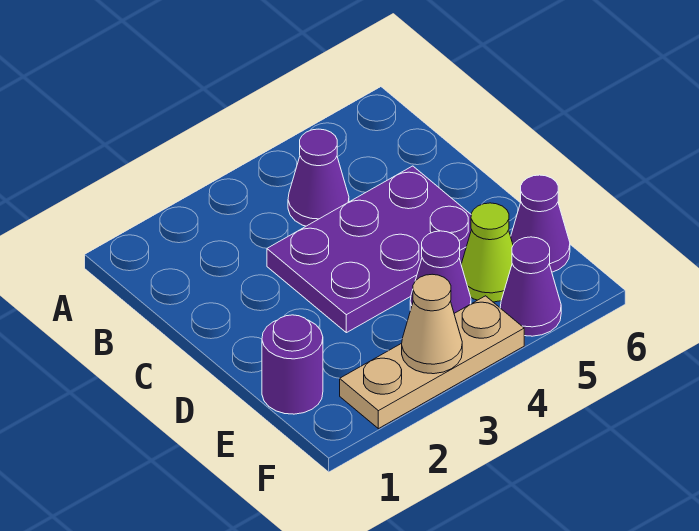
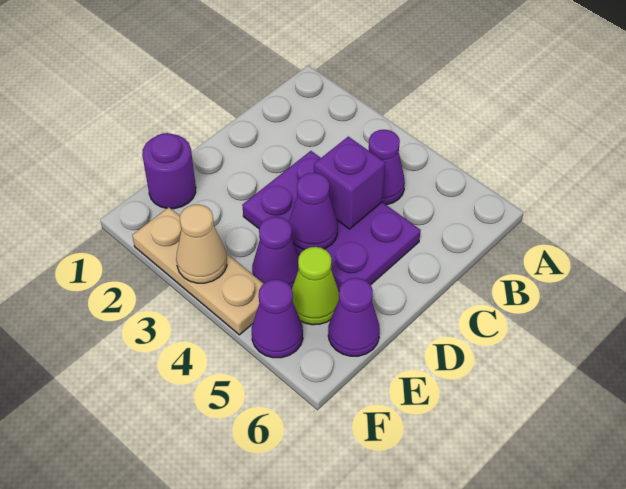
none -> purple brick C4 level 2
none -> purple cone D4 level 2

